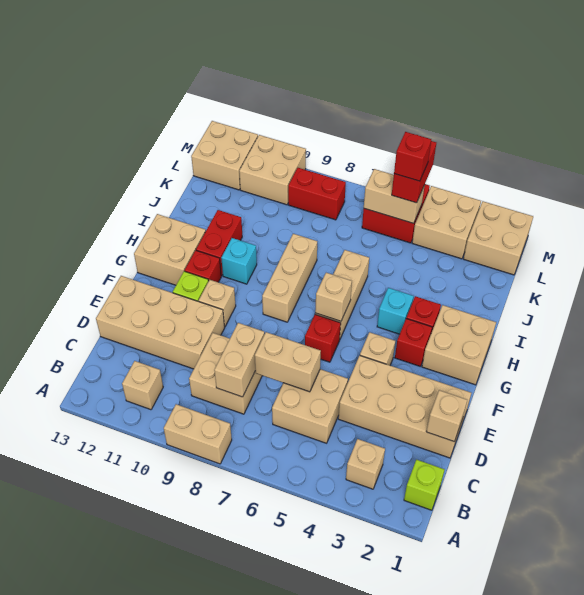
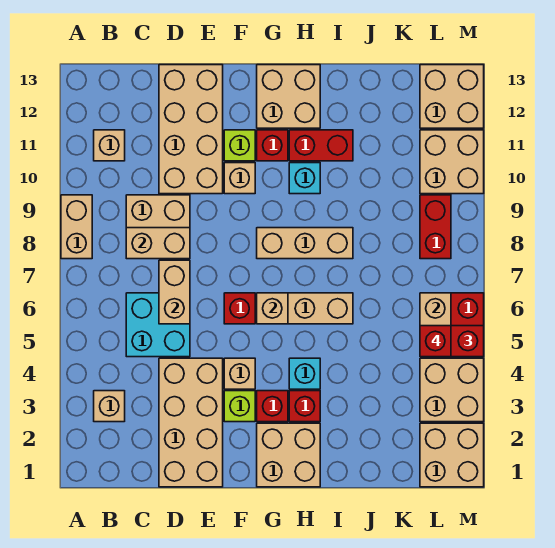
lime brick B1 level 1 -> lime brick F3 level 1
tan brick C5:D6 level 1 -> cyan brick C5:D6 level 1
tan brick D1 level 2 -> none

